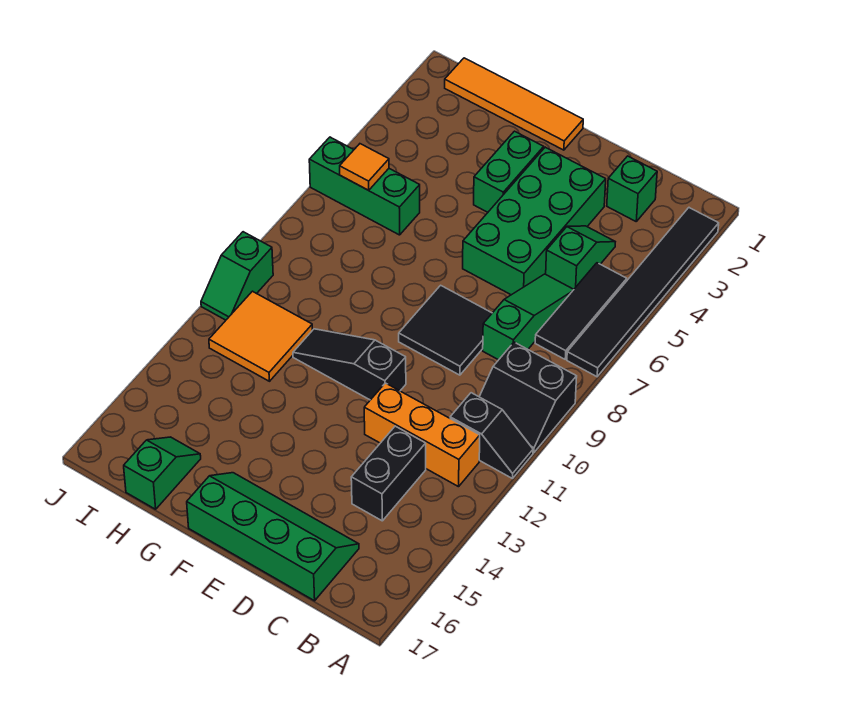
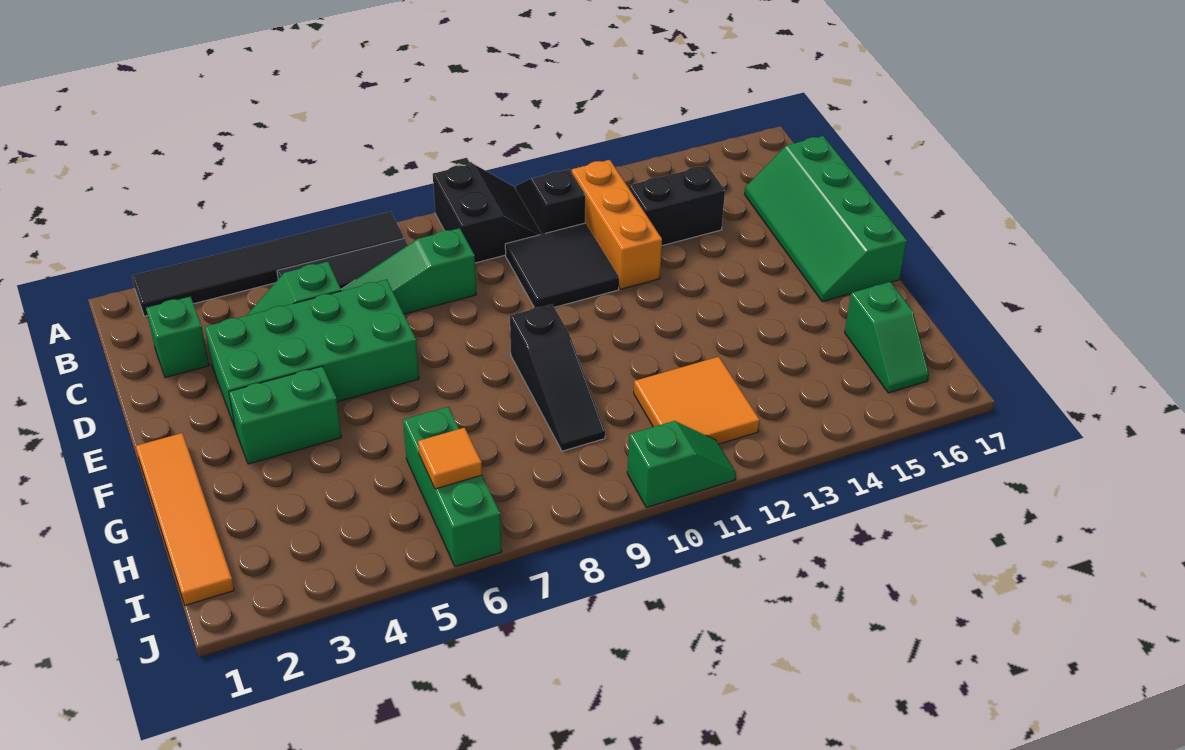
black tile D8:E9 level 1 -> black tile C10:D11 level 1
black slope E11:G11 level 1 top E -> black slope F9:H9 level 1 top F
green slope H16:H17 level 1 top 17 -> green slope H16:I16 level 1 top H

